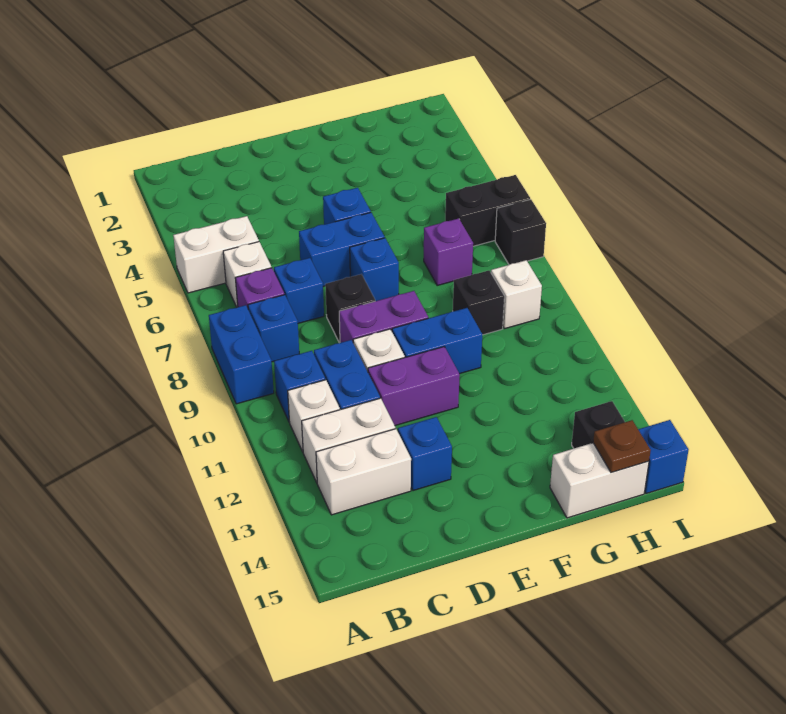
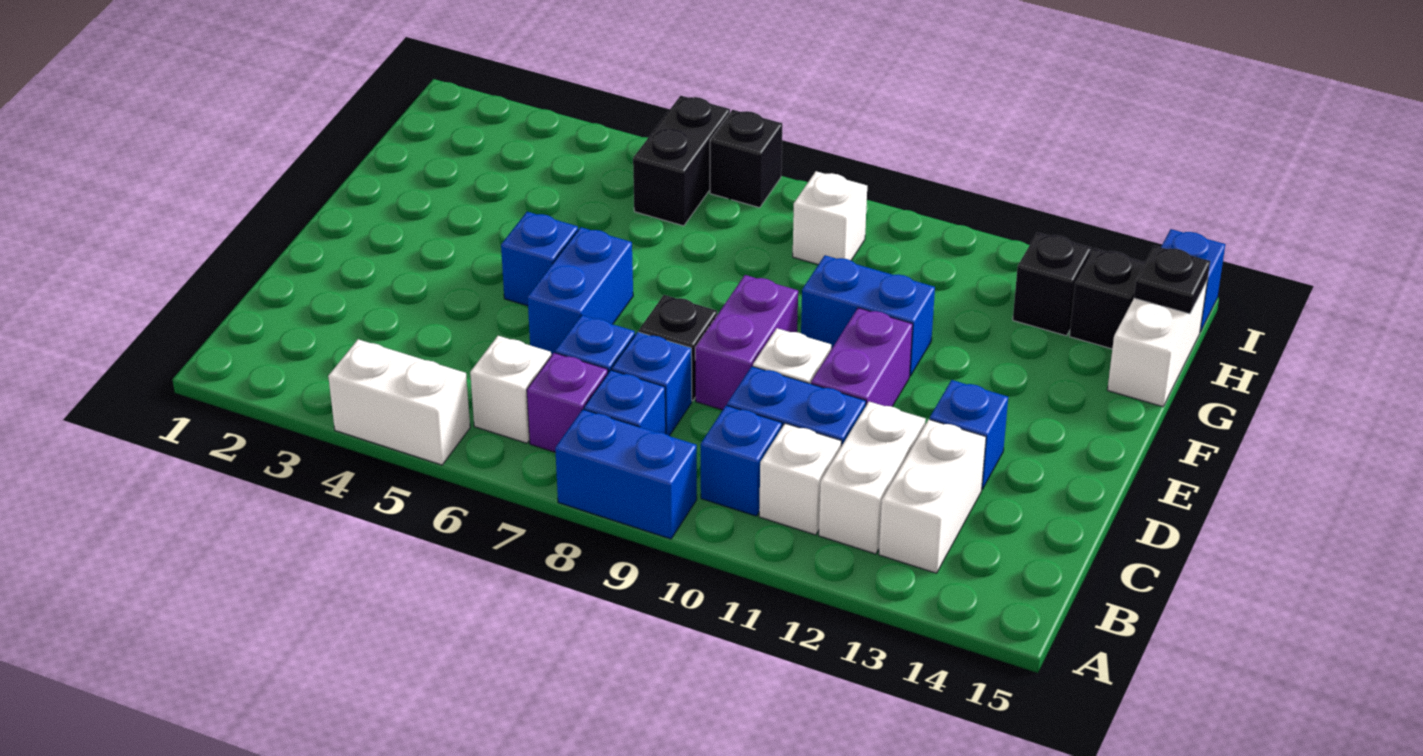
white brick A5:B5 level 1 -> white brick A4:A5 level 1
blue brick E7 level 1 -> blue brick C8 level 1
blue brick E10:F10 level 1 -> blue brick F10:F11 level 1
purple brick G7 level 1 -> none
black brick G9 level 1 -> black brick H13 level 1
brown plate H15 level 2 -> black plate H15 level 2

